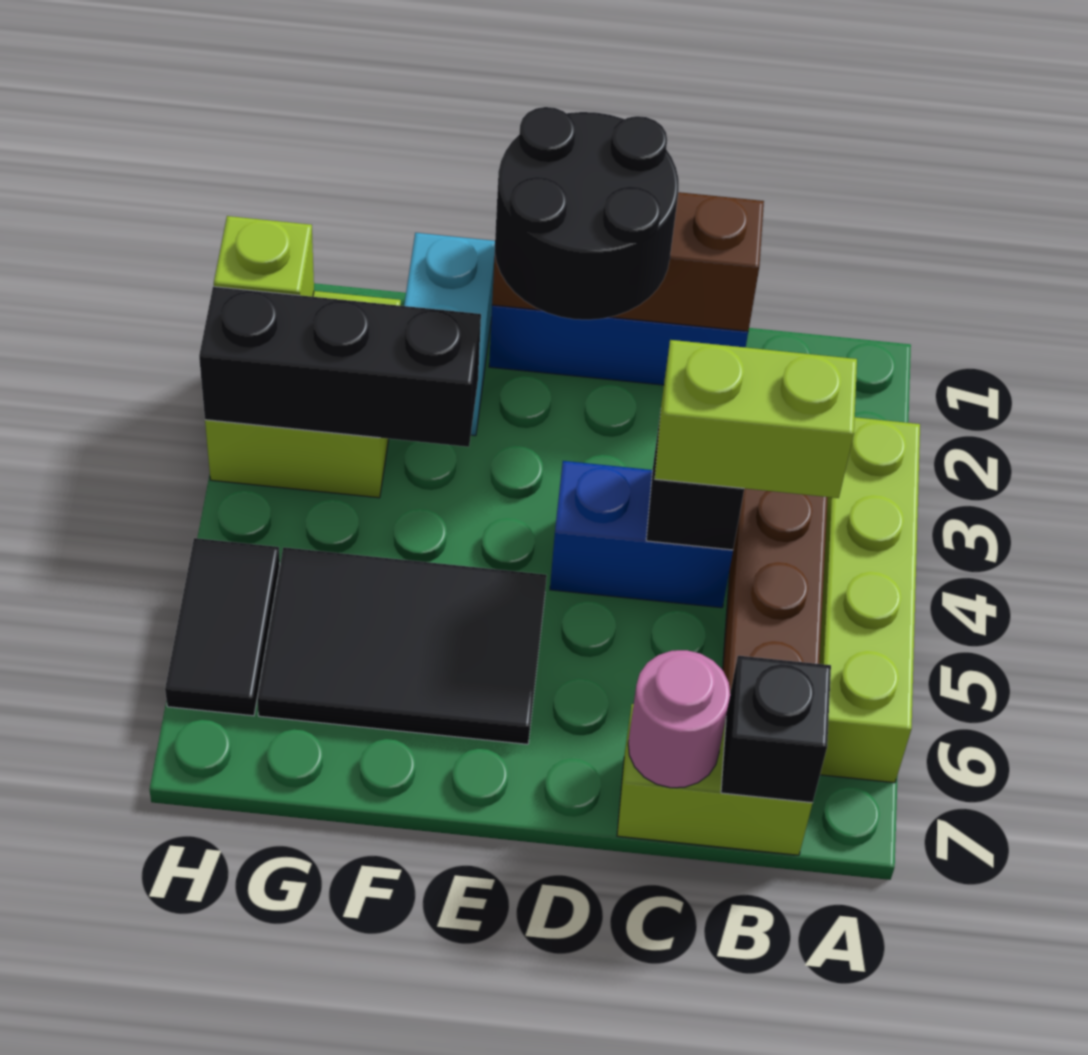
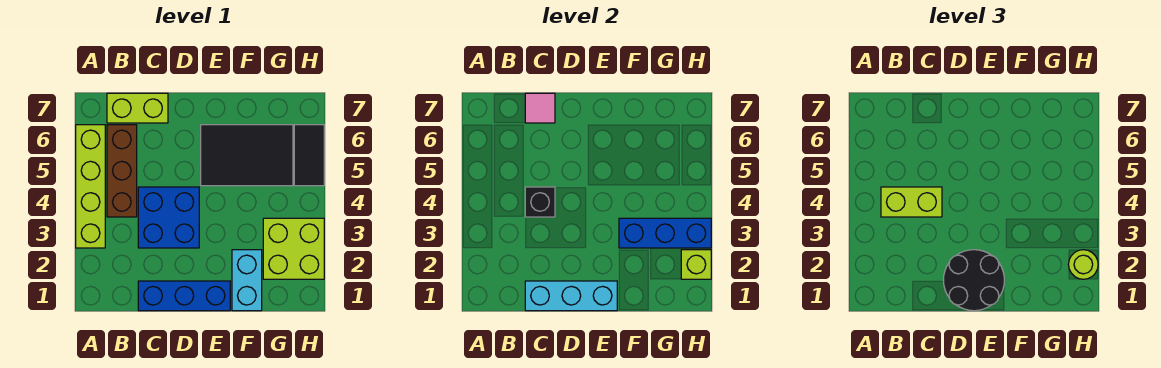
black brick B7 level 2 -> none
brown brick C1:E1 level 2 -> cyan brick C1:E1 level 2
blue brick C4:D4 level 1 -> blue brick C3:D4 level 1
pink round brick C7 level 2 -> pink tile C7 level 2
black brick F3:H3 level 2 -> blue brick F3:H3 level 2
none -> lime round brick H2 level 3

